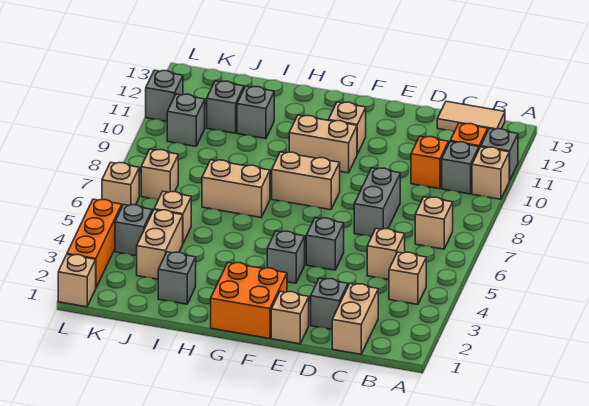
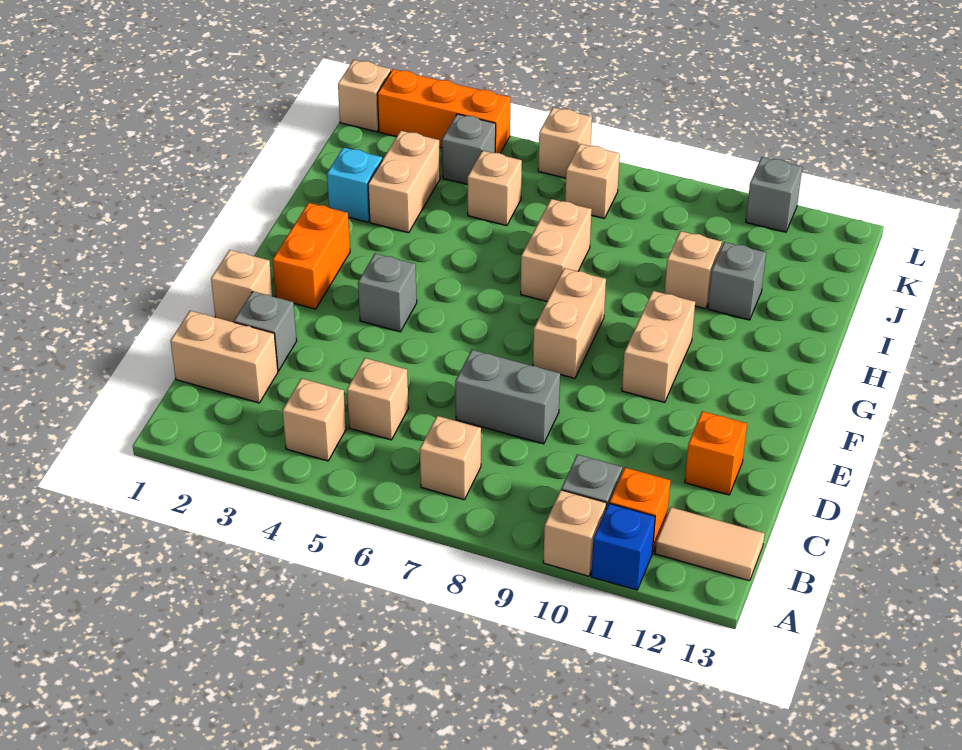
grey brick A11 level 1 -> blue brick A11 level 1
tan tile B13:C13 level 1 -> tan tile B12:B13 level 1
orange brick C10 level 1 -> orange brick D12 level 1
grey brick E5 level 1 -> none
orange brick F1:G2 level 1 -> orange brick F2:G2 level 1
tan brick F11 level 1 -> tan brick I10 level 1
grey brick I2 level 1 -> cyan brick I2 level 1
tan brick J3:J4 level 1 -> tan brick I3:J3 level 1
grey brick J11 level 1 -> none
grey brick K10 level 1 -> none

